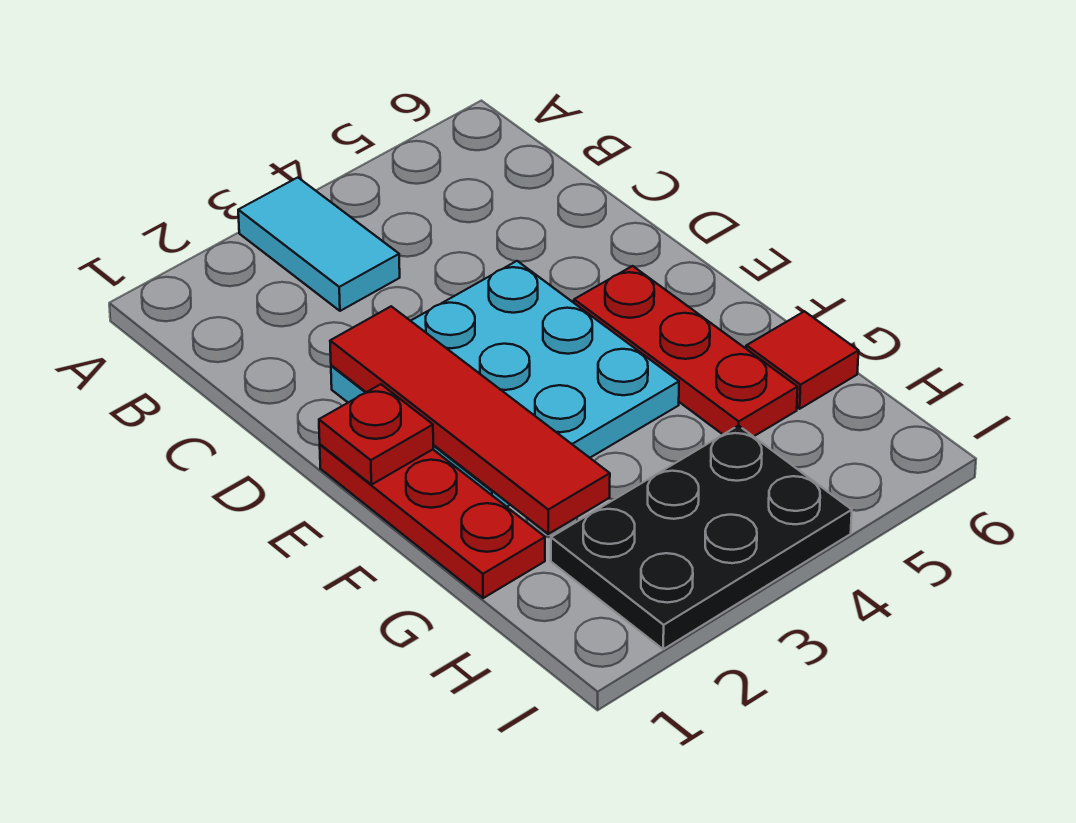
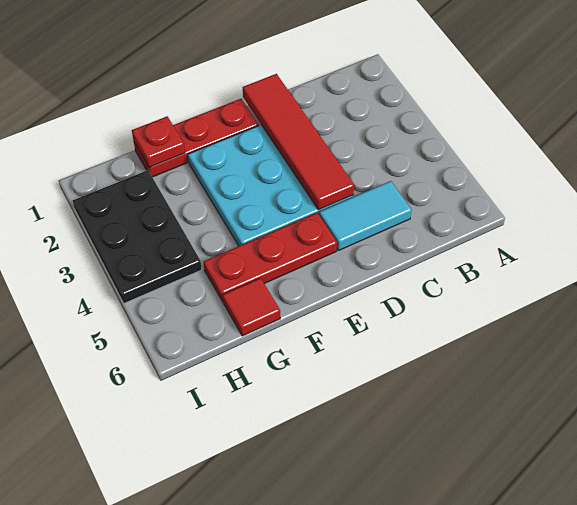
cyan tile A3:B3 level 1 -> cyan tile C5:D5 level 1
red tile D2:G2 level 2 -> red tile D1:D4 level 2
red plate E1 level 2 -> red plate G1 level 2

